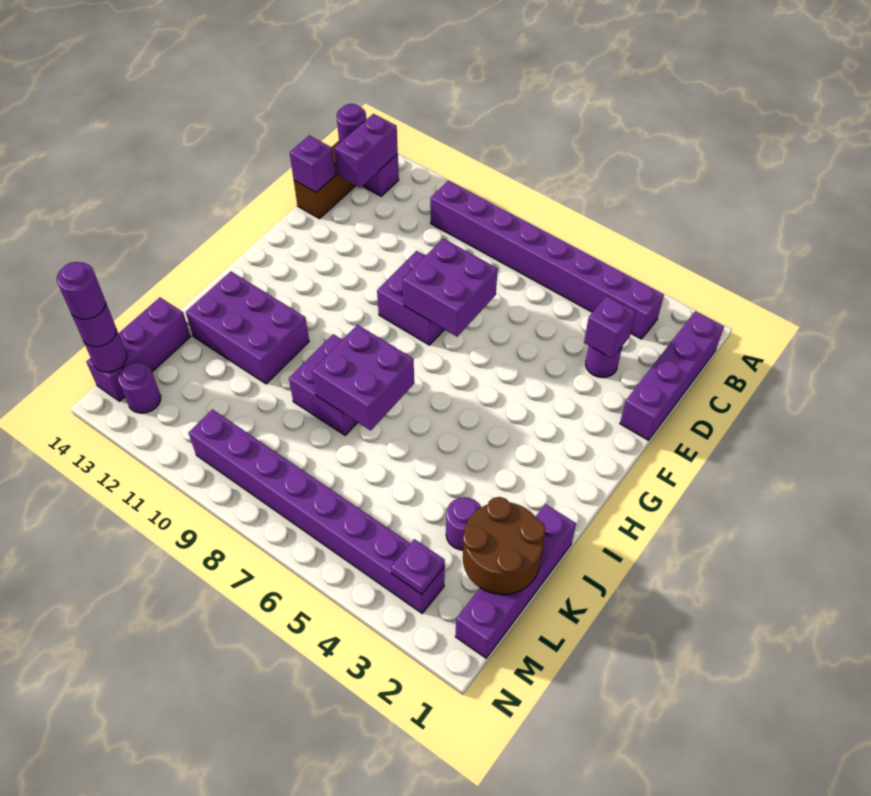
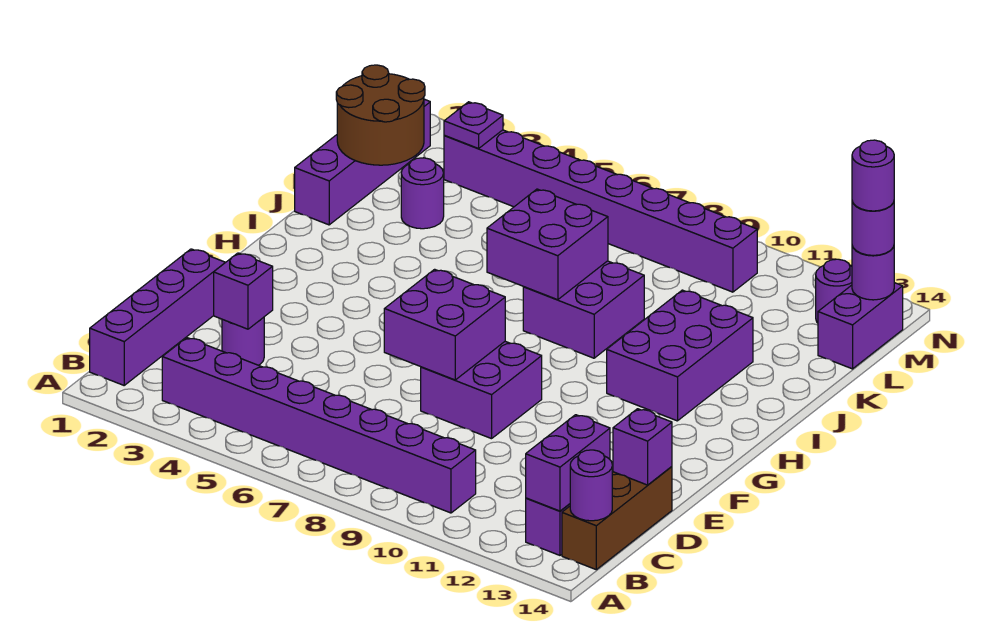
purple brick I11:J13 level 1 -> purple brick H11:J12 level 1
purple brick K14:M14 level 1 -> purple brick L14:M14 level 1

